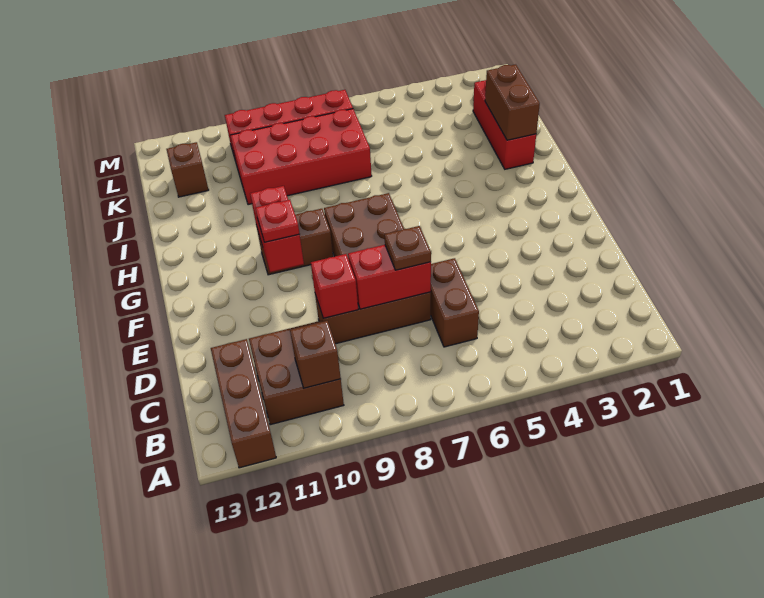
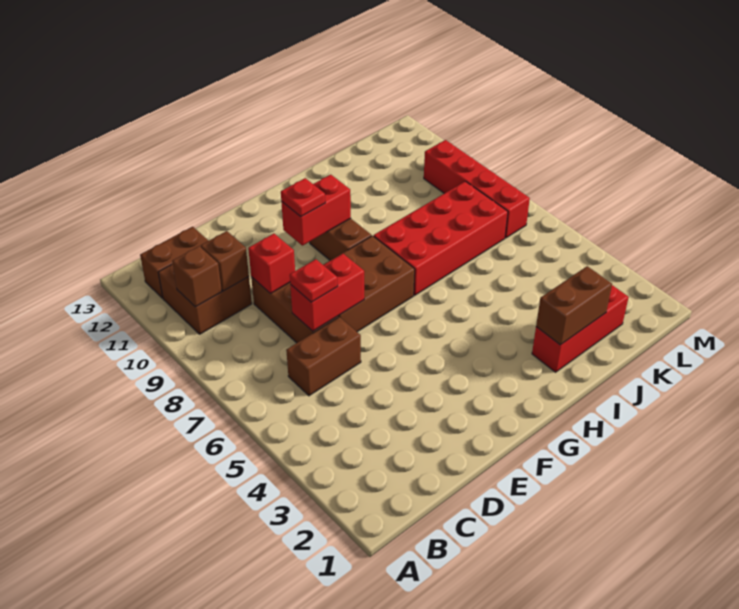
brown brick A12:C12 level 1 -> brown brick B12:C12 level 1
red brick D7:D8 level 2 -> red brick D7:E7 level 2
brown plate D7 level 3 -> red plate D7 level 3
red brick J7:K10 level 1 -> red brick H7:K8 level 1
brown brick K12 level 1 -> brown brick C10 level 2

